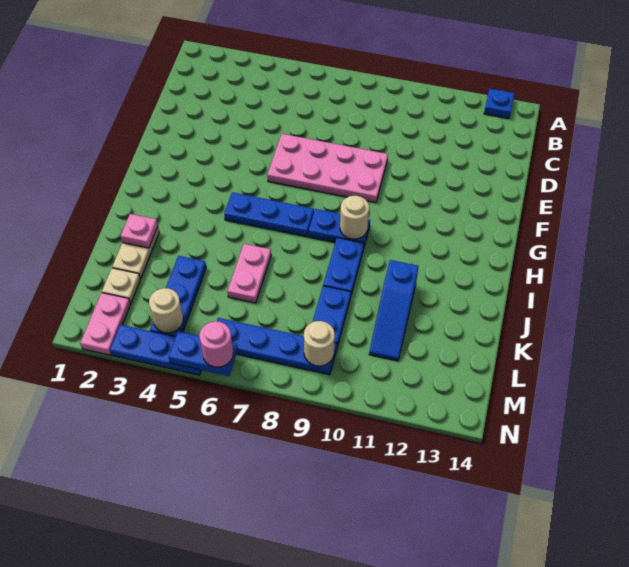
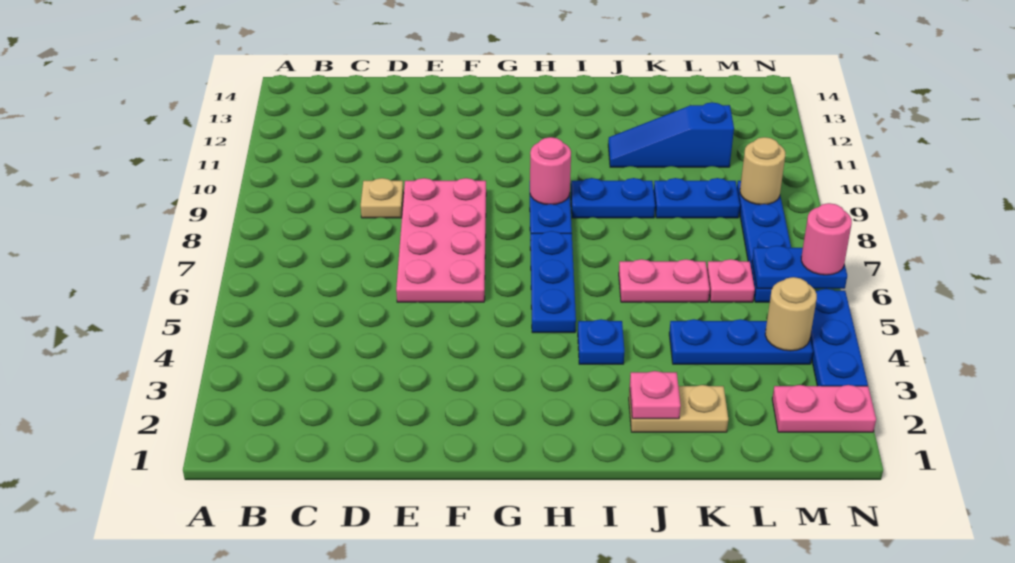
blue plate A13 level 1 -> blue plate I4 level 1
tan round brick H9 level 2 -> pink round brick H9 level 2
blue slope J11:L11 level 1 top J -> blue slope J11:L11 level 1 top L
tan plate L2 level 1 -> tan plate D9 level 1
none -> pink plate L6 level 1
blue plate N5:N6 level 2 -> blue plate M6:N6 level 2

